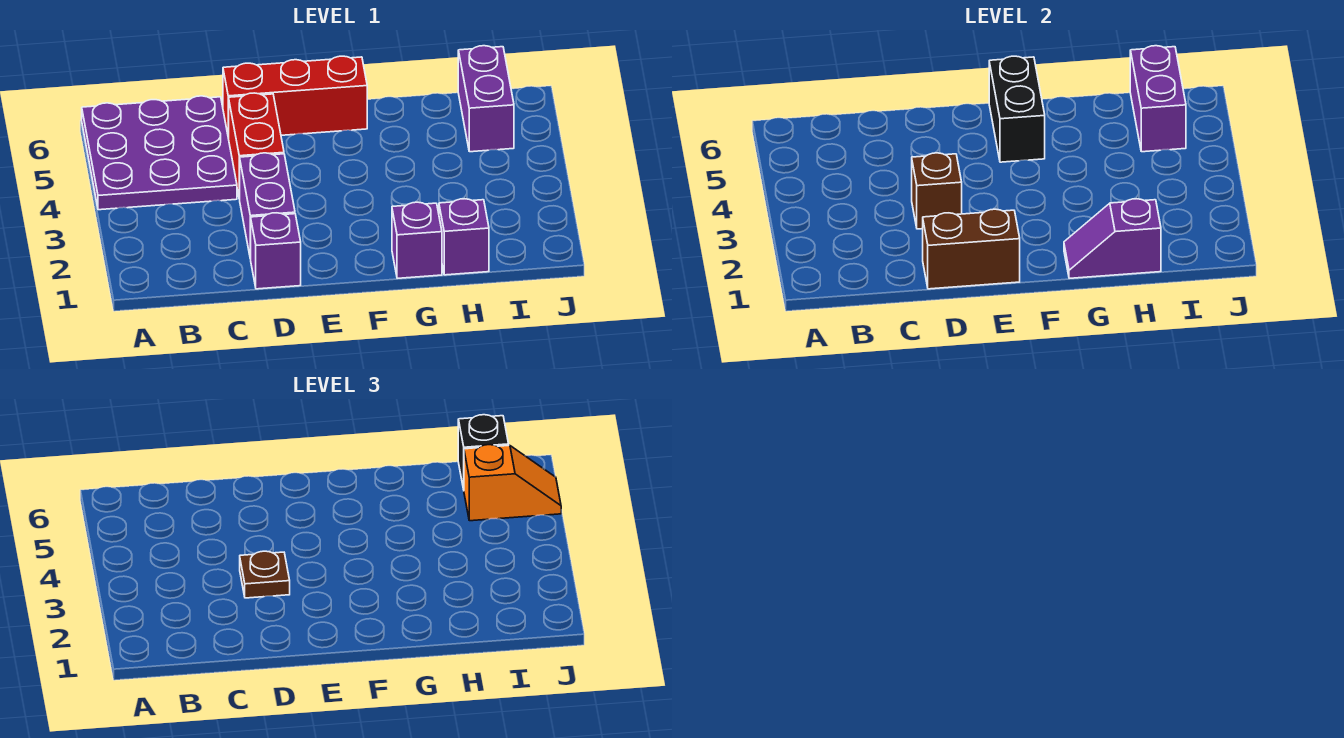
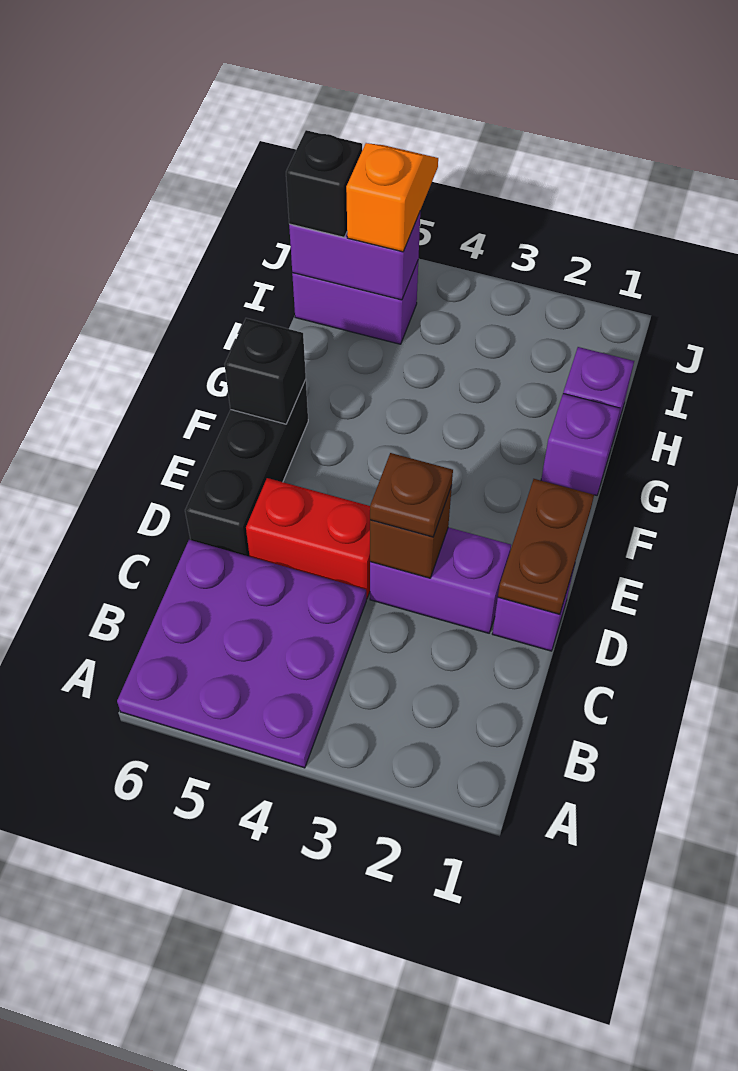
brown brick D1:E1 level 2 -> brown plate D1:E1 level 2
red brick D6:F6 level 1 -> black brick D6:F6 level 1
black brick F5:F6 level 2 -> black brick F6 level 2
purple slope G1:H1 level 2 top H -> none

